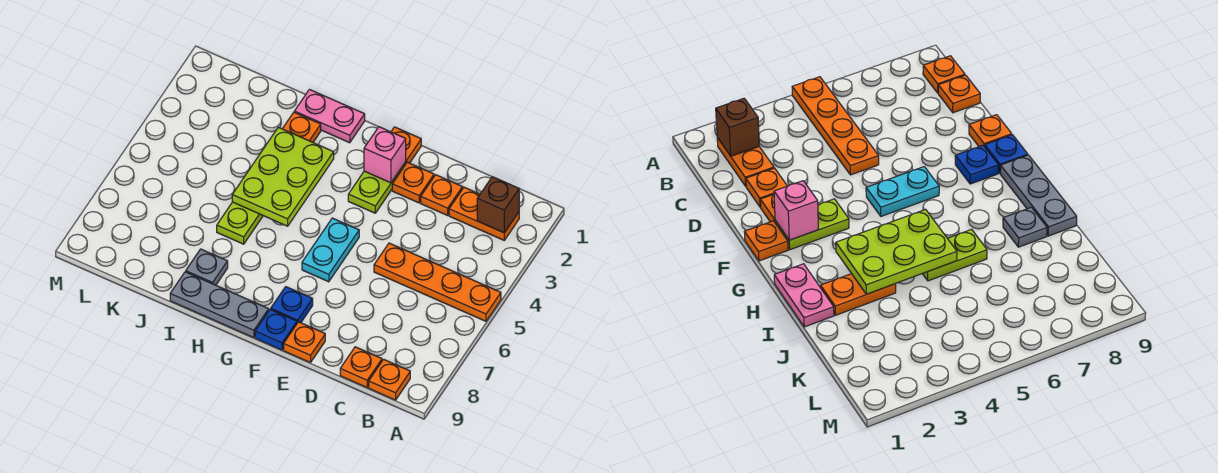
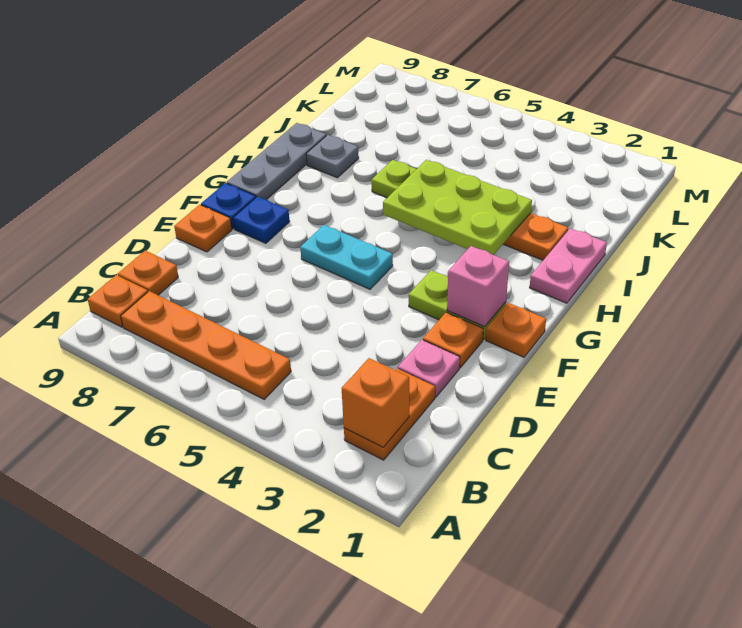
orange plate A5:D5 level 1 -> orange plate B5:B8 level 1
brown brick B2 level 2 -> orange brick B2 level 2
orange plate D2 level 1 -> pink plate D2 level 1

